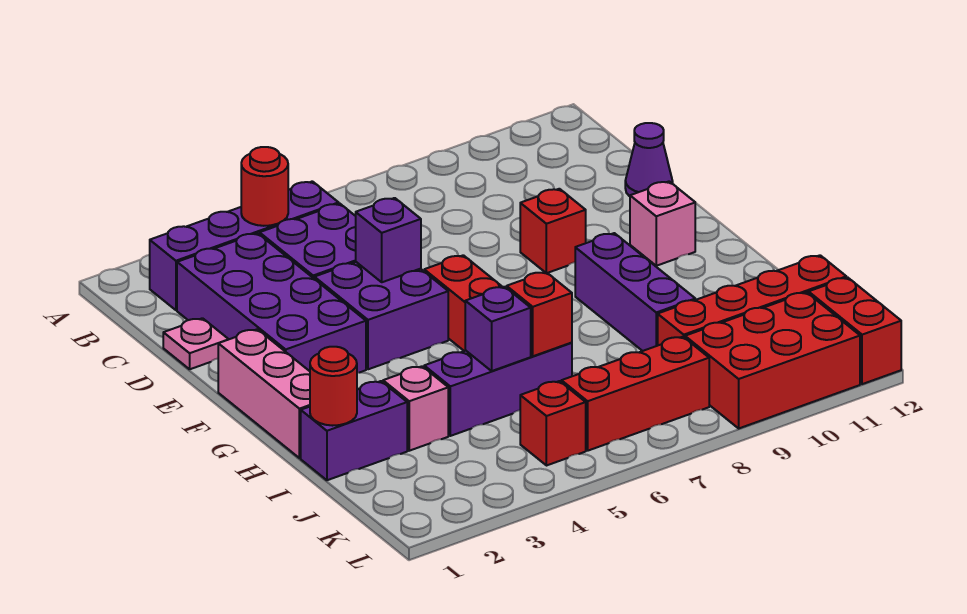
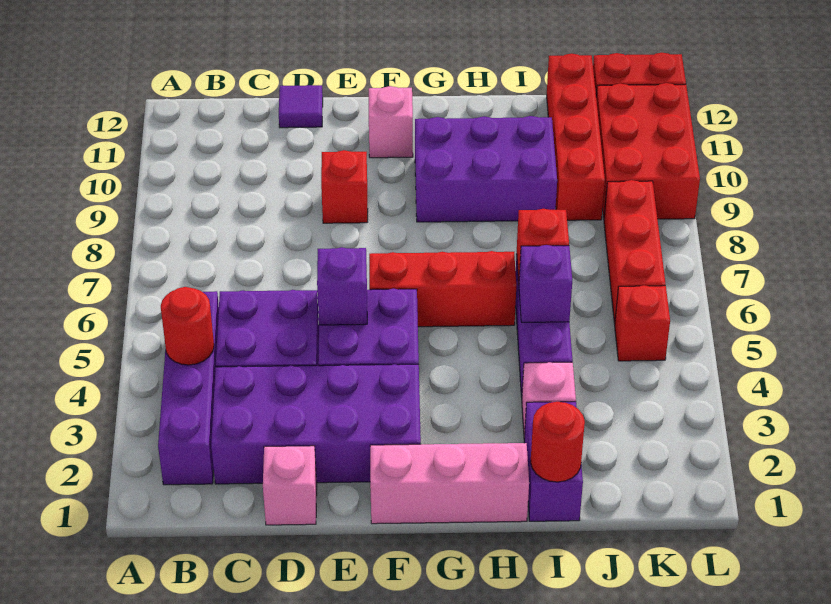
pink plate D1 level 1 -> pink brick D1 level 1
purple cone D12 level 1 -> purple tile D12 level 1
purple brick G9:I9 level 1 -> purple brick G9:I10 level 1

